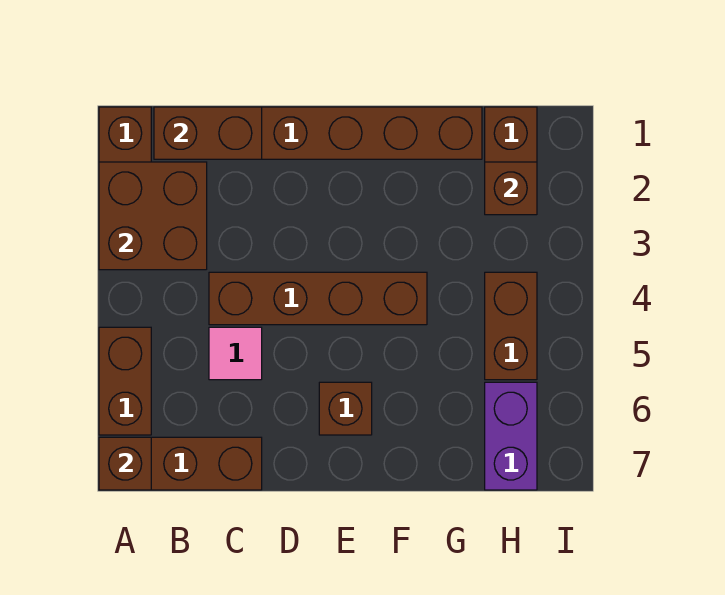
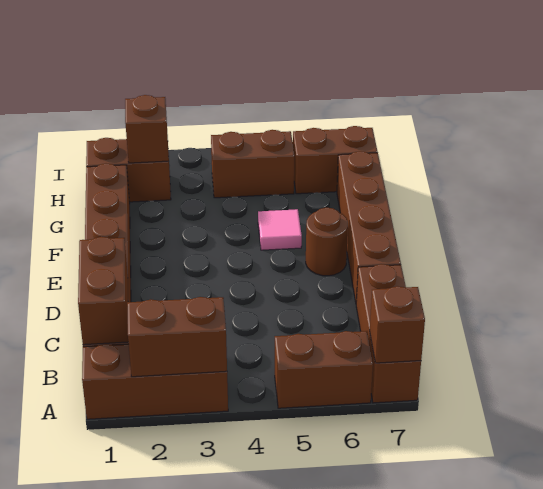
brown brick A2:B3 level 2 -> brown brick A2:A3 level 2
brown brick C4:F4 level 1 -> brown brick D7:G7 level 1
pink tile C5 level 1 -> pink tile F5 level 1
brown brick E6 level 1 -> brown round brick E6 level 1
purple brick H6:H7 level 1 -> brown brick H6:H7 level 1

